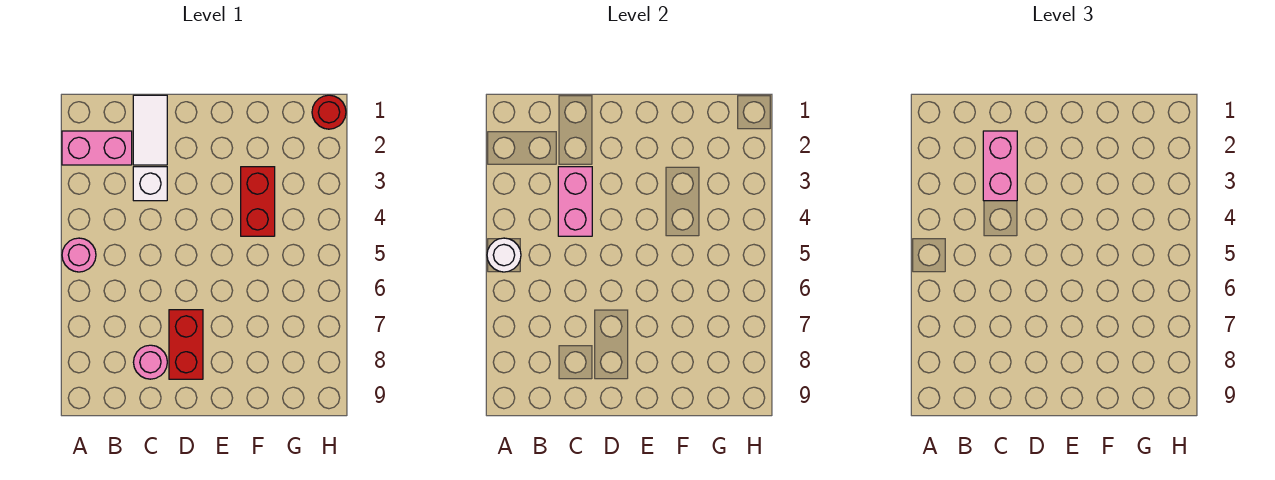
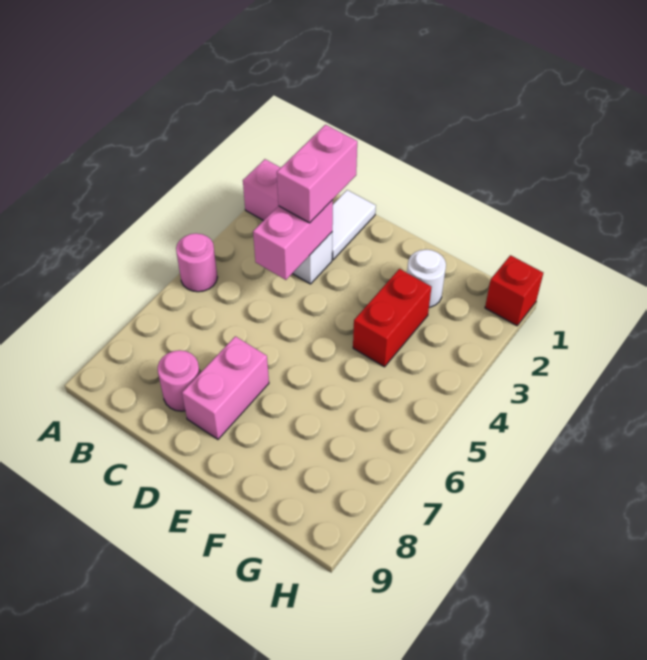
white round brick A5 level 2 -> white round brick F2 level 1
red brick D7:D8 level 1 -> pink brick D7:D8 level 1
red round brick H1 level 1 -> red brick H1 level 1

